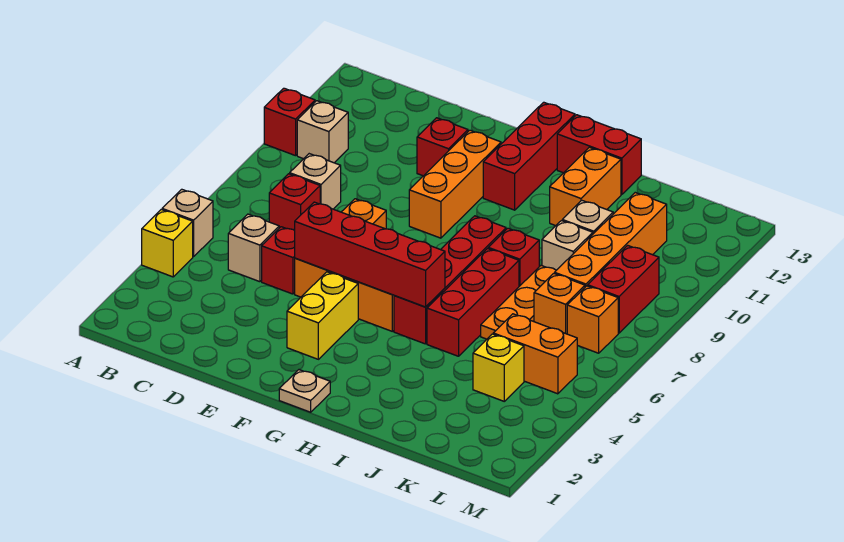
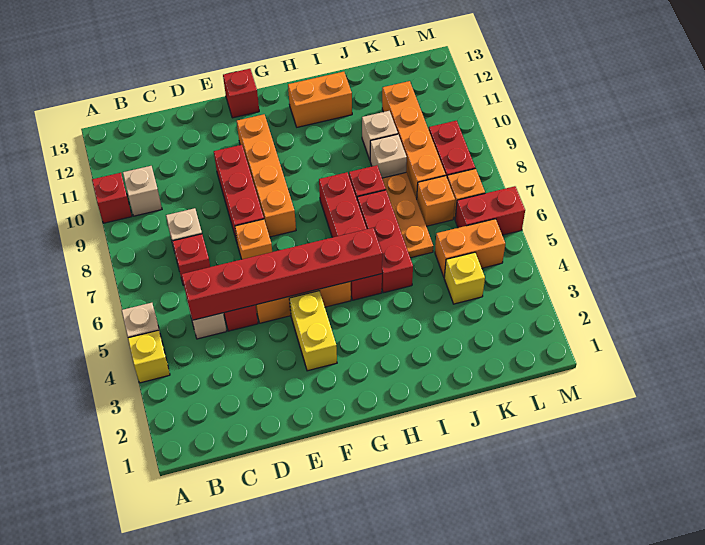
red brick E5:H5 level 2 -> red brick C5:H5 level 2
red brick E11 level 1 -> red brick F13 level 1
orange brick F9:F11 level 1 -> orange brick F8:F11 level 1
tan plate G1 level 1 -> none
red brick G11:G13 level 1 -> red brick E8:E10 level 1
red brick H13:I13 level 1 -> red brick L6:M6 level 1
orange brick I11:I12 level 1 -> orange brick H12:I12 level 1

